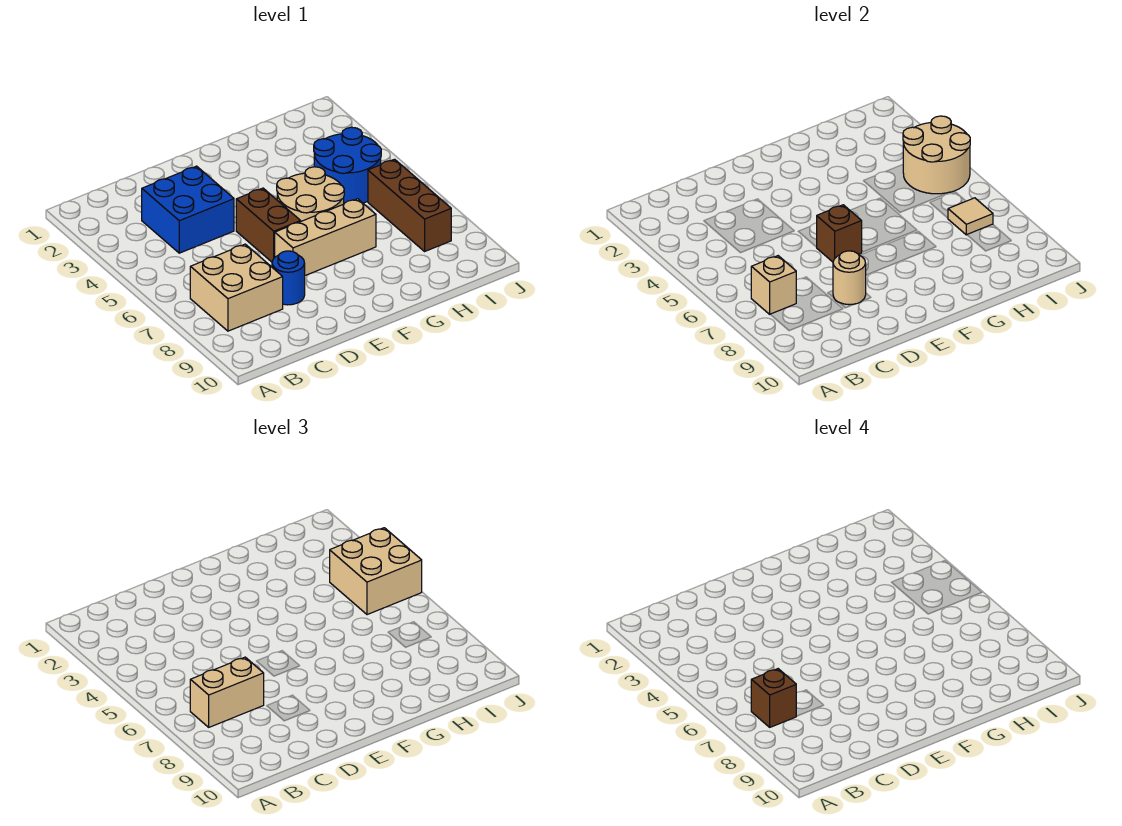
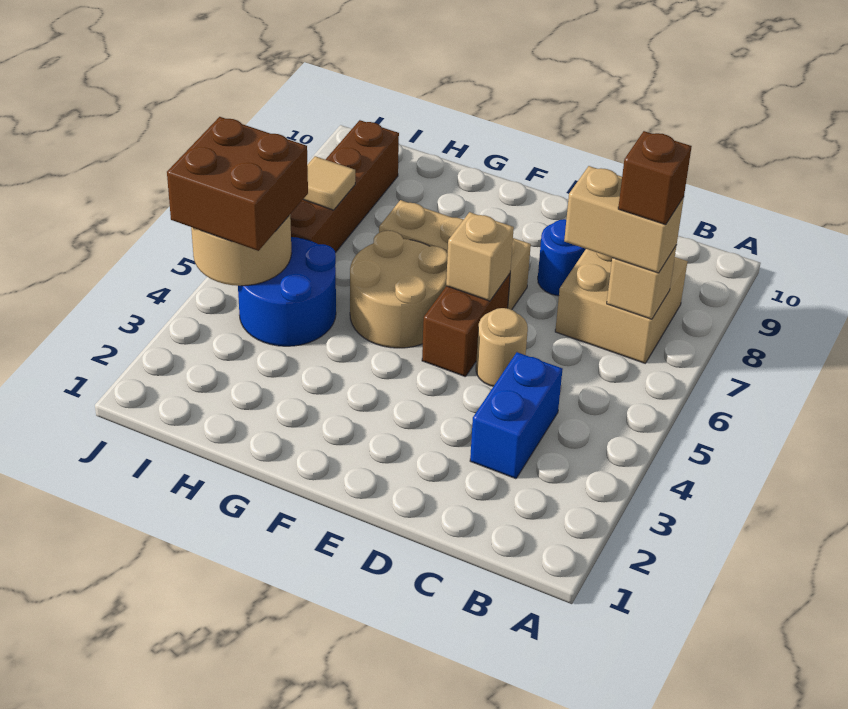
blue brick C3:D4 level 1 -> blue brick C3:C4 level 1
tan round brick D8 level 2 -> tan round brick D5 level 1
brown brick E6 level 2 -> tan brick E6 level 2
tan brick I4:J5 level 3 -> brown brick I4:J5 level 3
brown brick I6:I8 level 1 -> brown brick I6:I9 level 1

